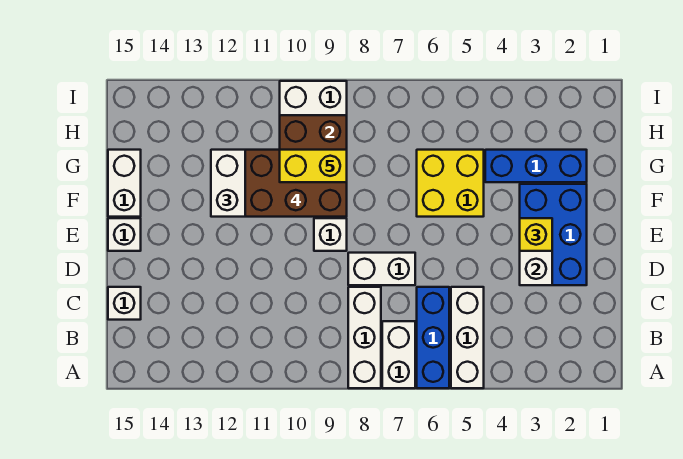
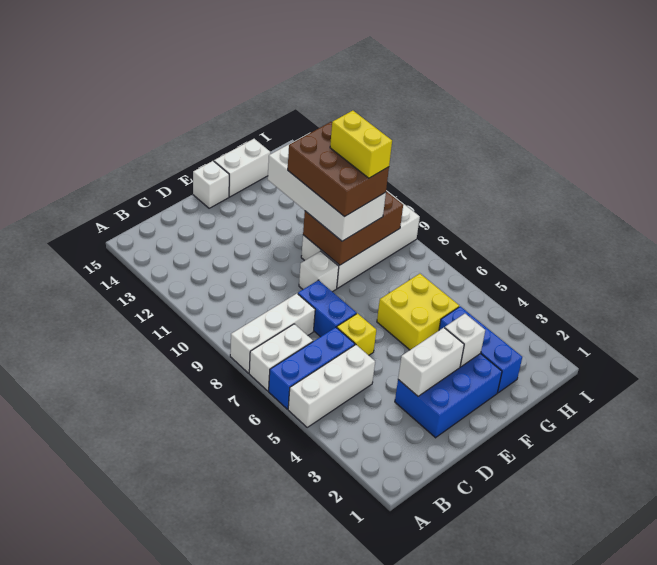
white brick C15 level 1 -> white brick F3 level 2
white brick D7:D8 level 1 -> blue brick D7:D8 level 1
yellow brick E3 level 3 -> yellow brick D6 level 1

